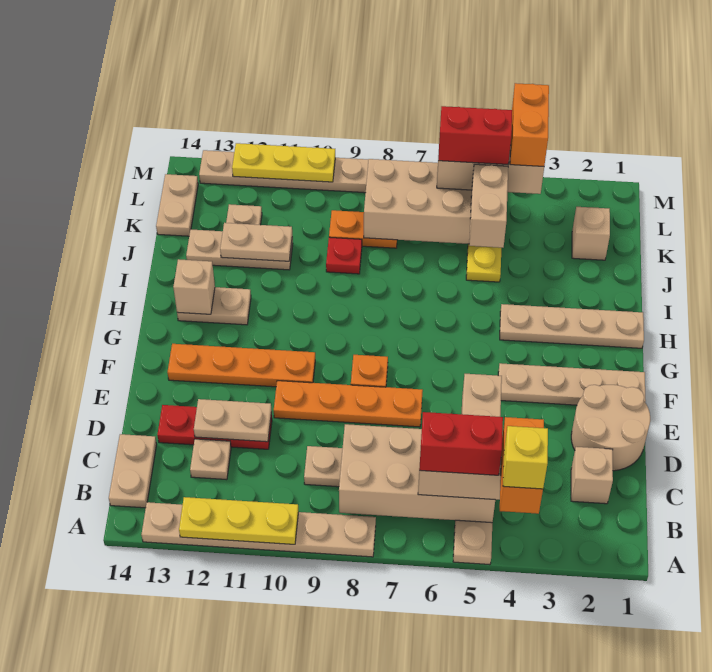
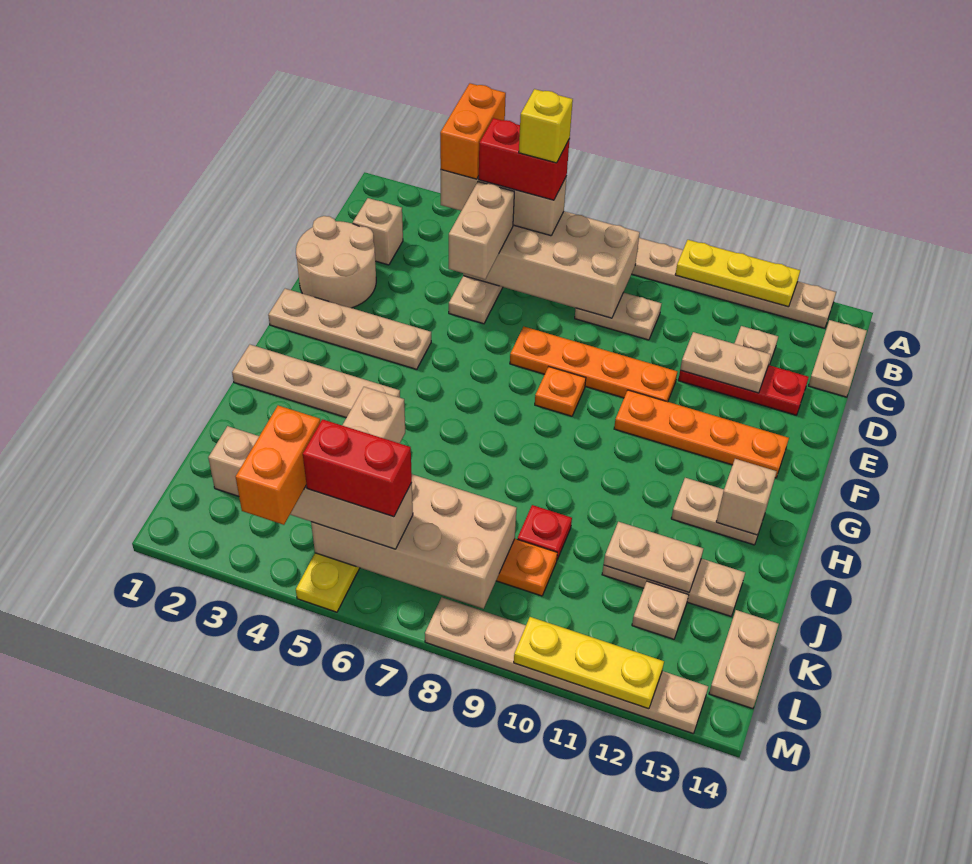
yellow brick A4 level 5 -> yellow brick B6 level 5

